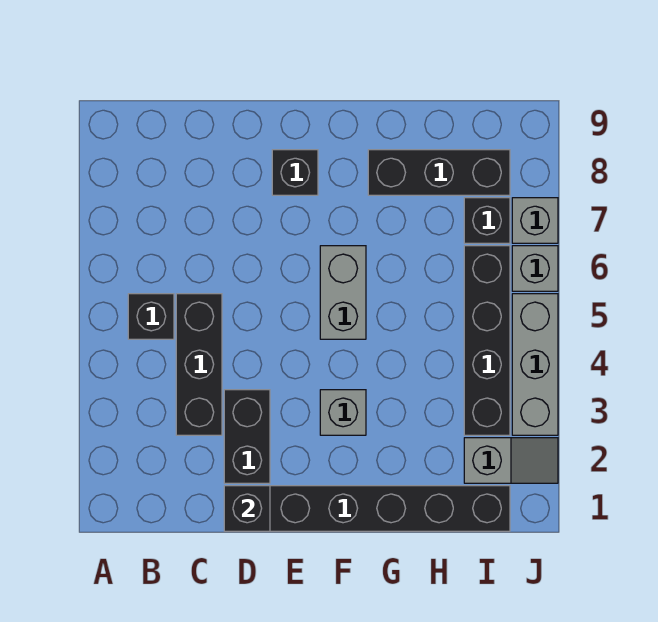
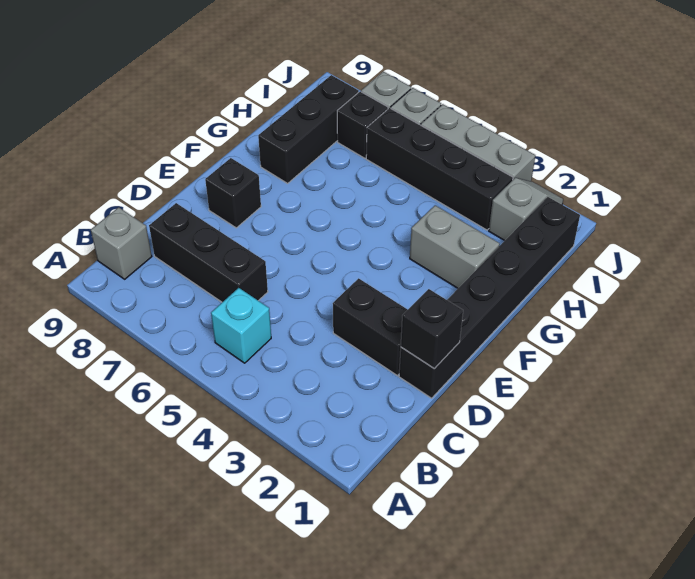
black brick B5 level 1 -> cyan brick B5 level 1
black brick C3:C5 level 1 -> black brick C6:C8 level 1
grey brick F3 level 1 -> grey brick B9 level 1
grey brick F5:F6 level 1 -> grey brick G2:G3 level 1

